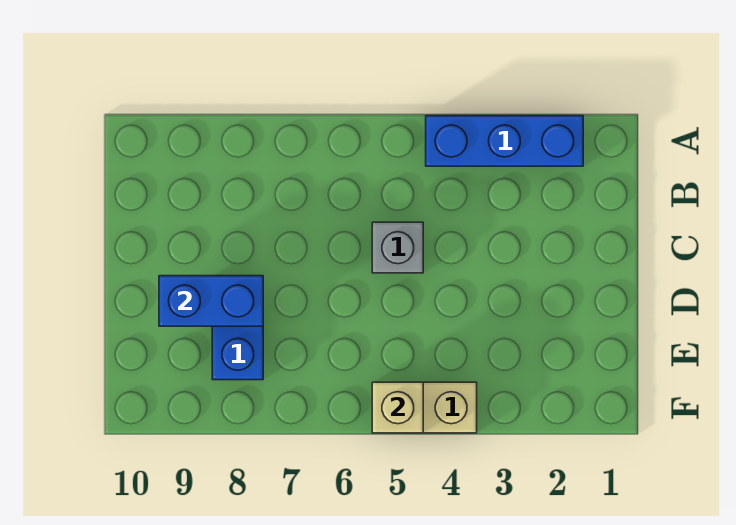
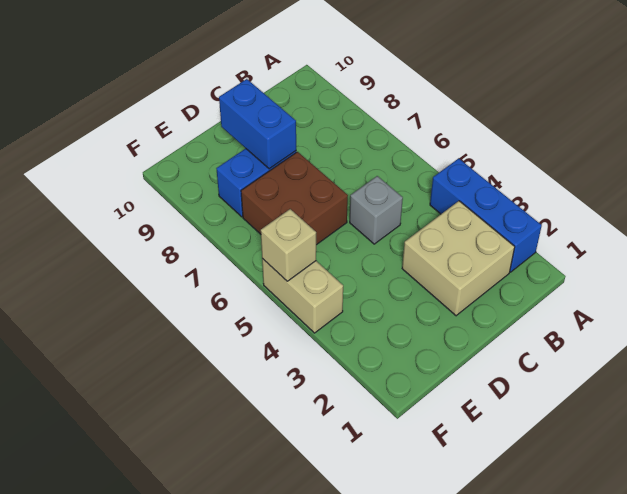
none -> tan brick B2:C3 level 1
none -> brown brick D6:E7 level 1

